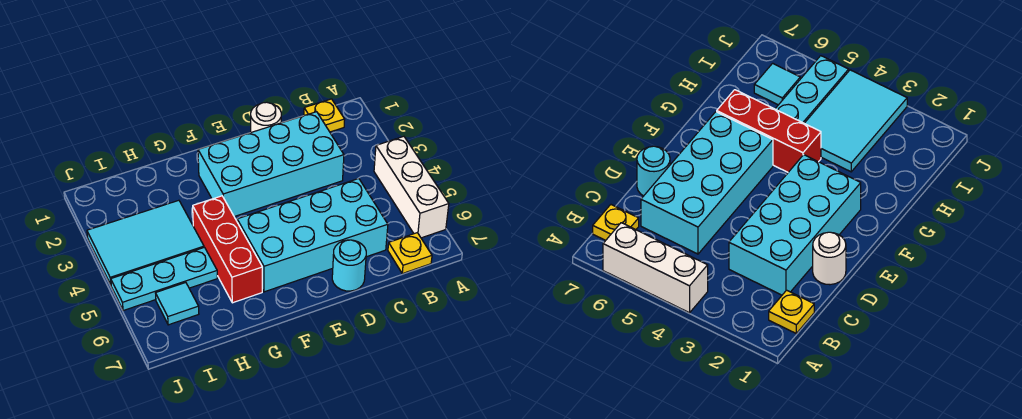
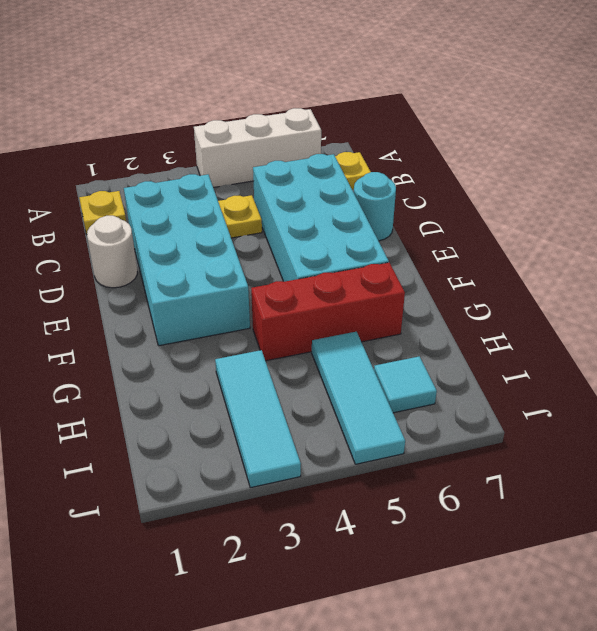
none -> yellow plate C4 level 1
cyan tile H3:J4 level 1 -> cyan tile H3:J3 level 1
cyan plate H5:J5 level 1 -> cyan tile H5:J5 level 1

